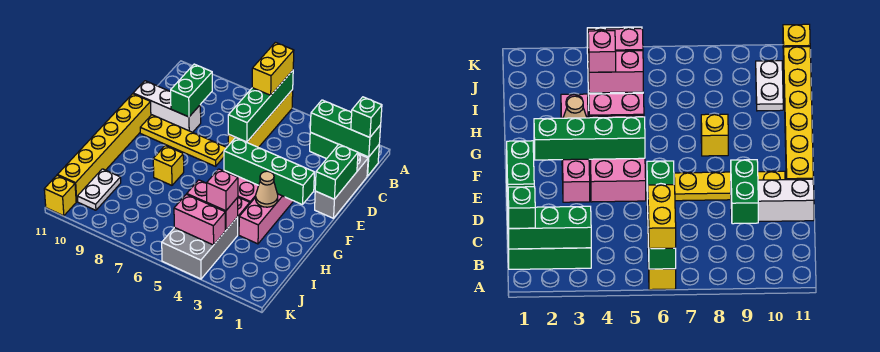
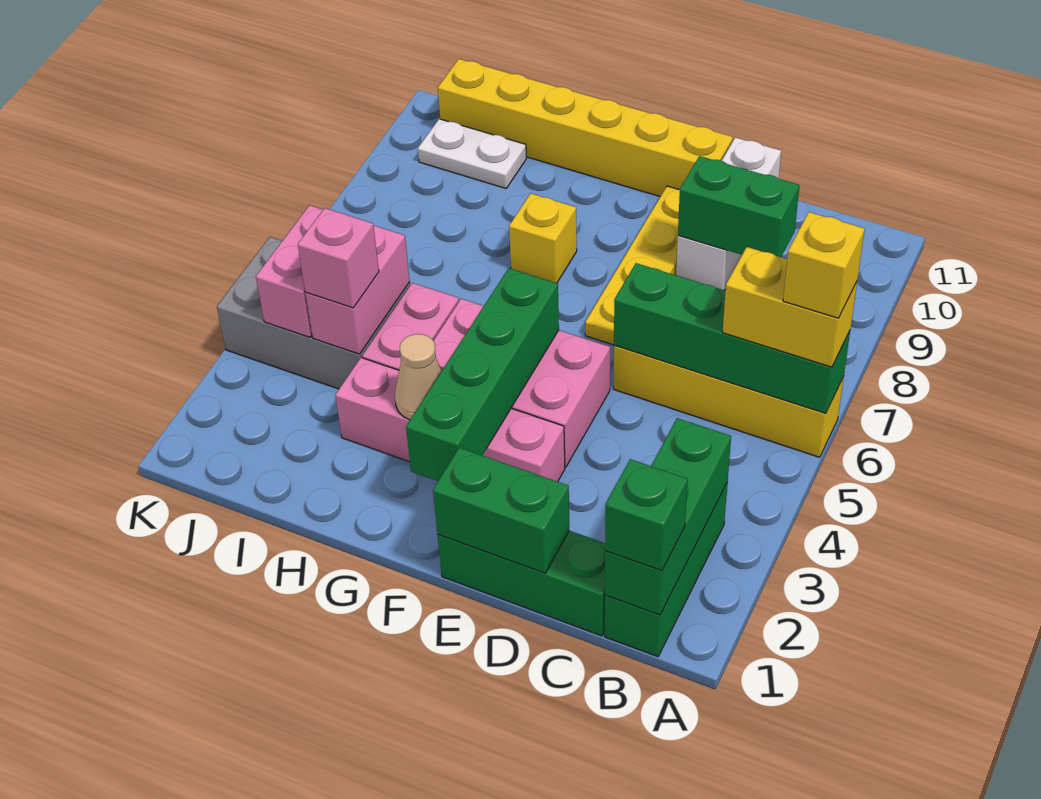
grey brick C1:E1 level 1 -> green brick C1:E1 level 1
yellow brick K11 level 1 -> yellow brick A6 level 4

